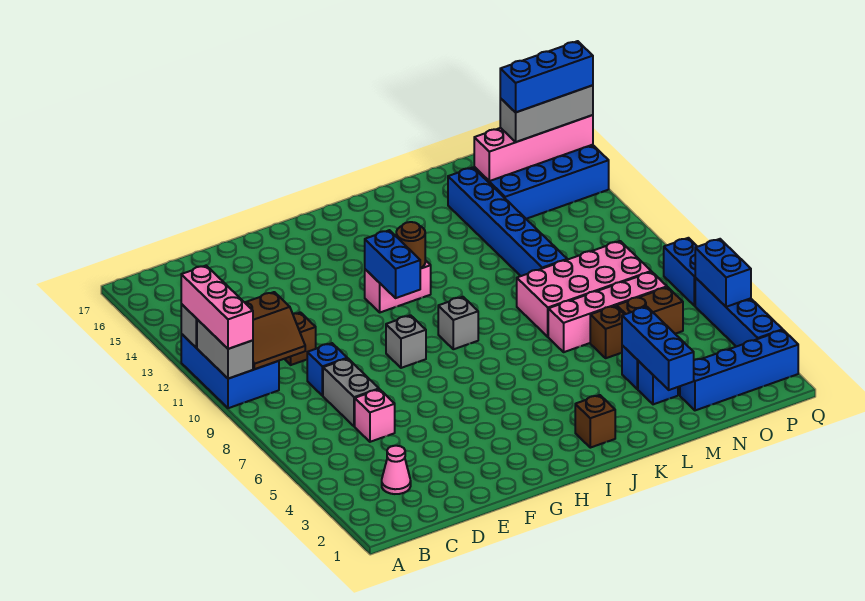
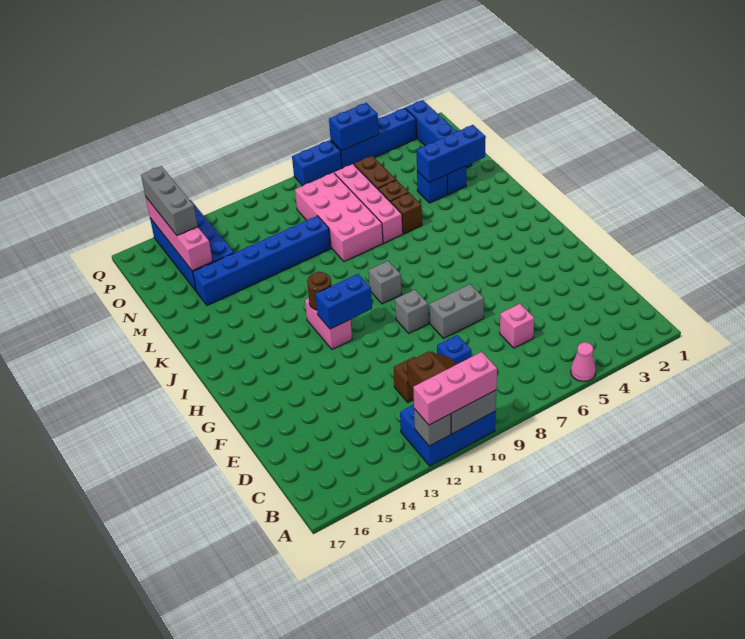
pink cone C3 level 1 -> pink cone A5 level 1
grey brick D7:D8 level 1 -> grey brick F7:F8 level 1
brown brick J2 level 1 -> brown brick L6 level 1
blue brick O15:Q15 level 4 -> none

